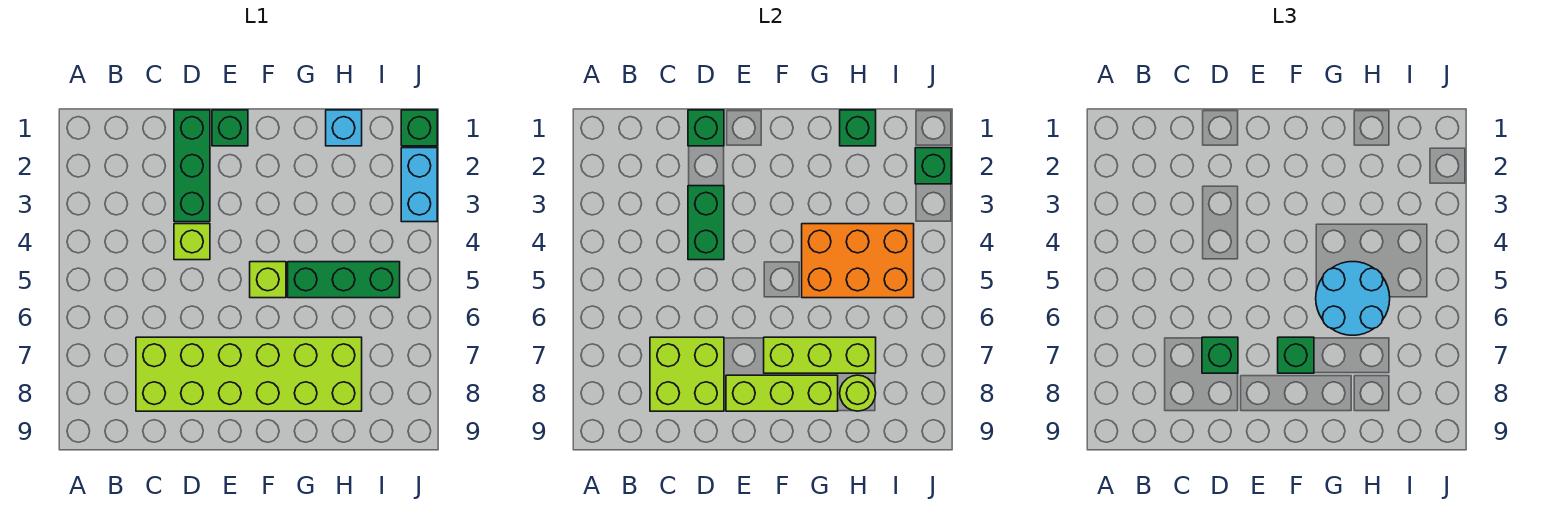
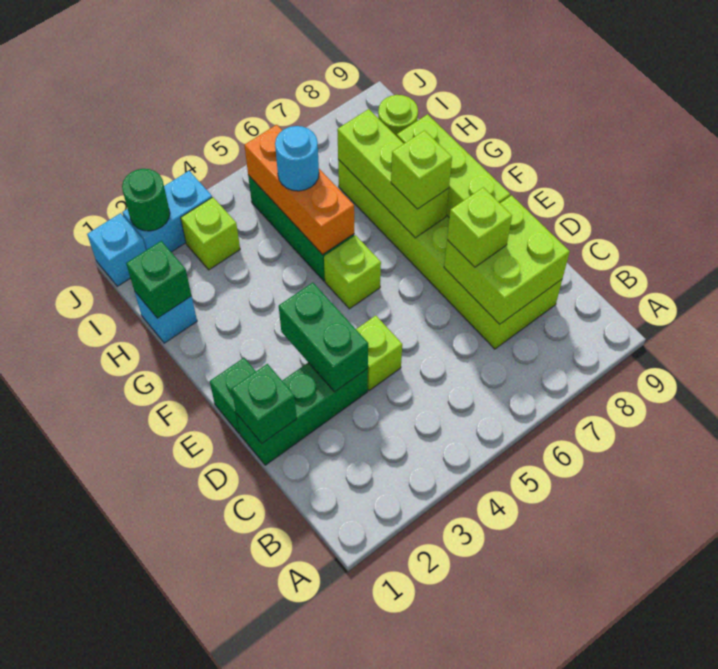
green brick D3:D4 level 2 -> green brick D3:E3 level 2
green brick D7 level 3 -> lime brick D7 level 3
green brick F7 level 3 -> lime brick F7 level 3
orange brick G4:I5 level 2 -> orange brick G5:I5 level 2
cyan round brick G5:H6 level 3 -> cyan round brick H5 level 3
none -> lime brick I3 level 1
green brick J1 level 1 -> cyan brick J1 level 1
green brick J2 level 2 -> green round brick J2 level 2

